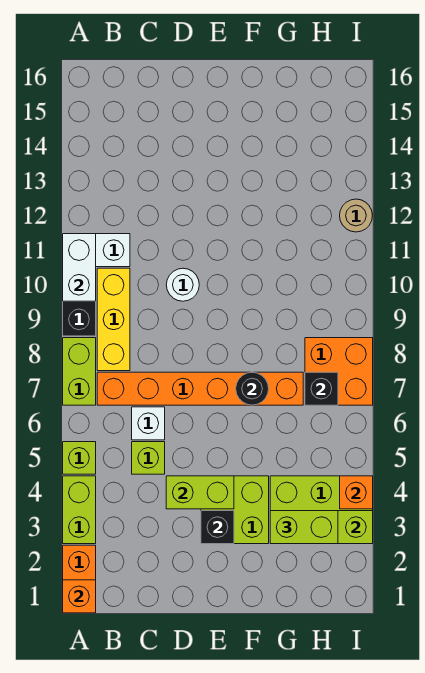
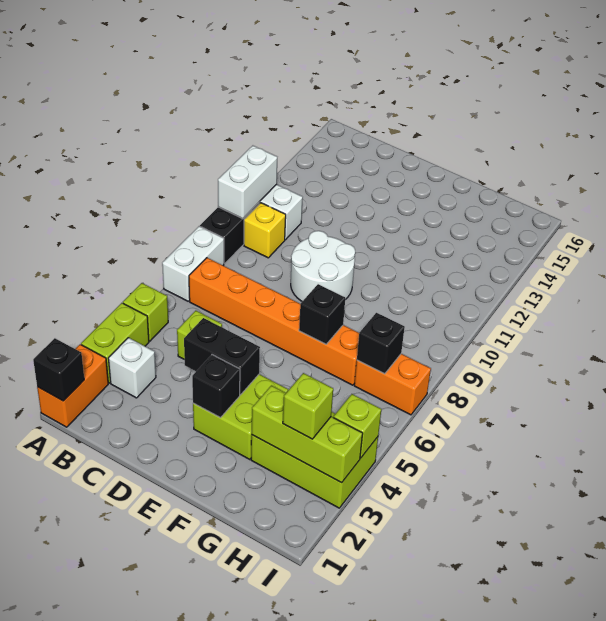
orange brick A1 level 2 -> black brick A1 level 2
lime brick A7:A8 level 1 -> white brick A7:A8 level 1
yellow brick B8:B10 level 1 -> yellow brick B10 level 1
white brick C6 level 1 -> white brick B3 level 1
lime brick D4:E4 level 2 -> black brick D4:E4 level 2
white round brick D10 level 1 -> white round brick D9:E10 level 1
black round brick F7 level 2 -> black brick F7 level 2
lime brick G3:H3 level 3 -> lime brick H3 level 3
orange brick H7:I8 level 1 -> orange brick H7:I7 level 1
orange brick I4 level 2 -> lime brick I4 level 2
tan round brick I12 level 1 -> none

